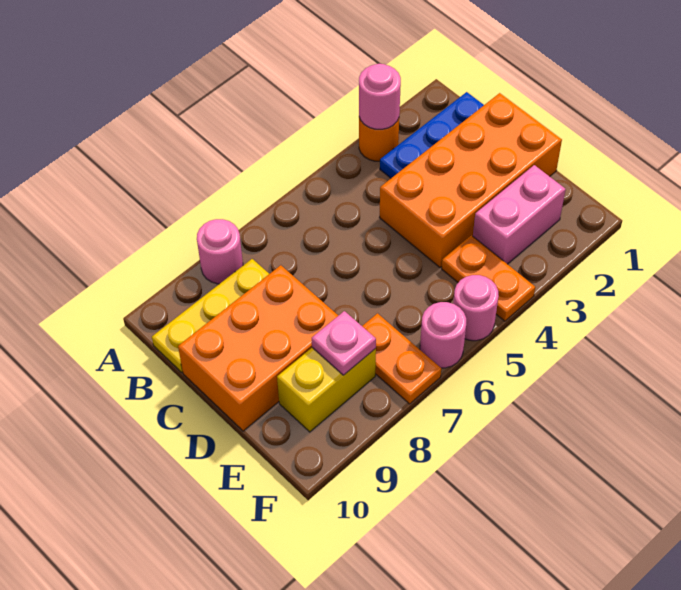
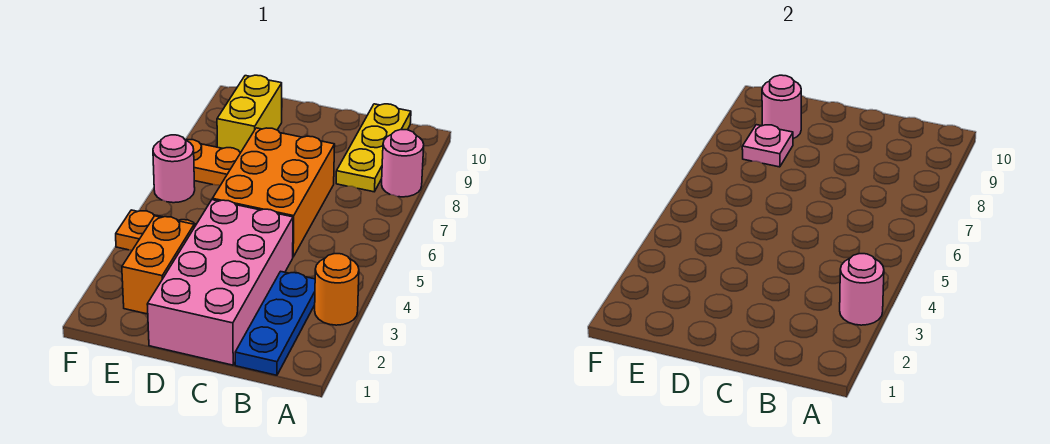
orange brick C1:D4 level 1 -> pink brick C1:D4 level 1
orange brick C8:D10 level 1 -> orange brick C5:D7 level 1
pink brick E2:E3 level 1 -> orange brick E2:E3 level 1
pink round brick F5 level 1 -> pink round brick E9 level 2

